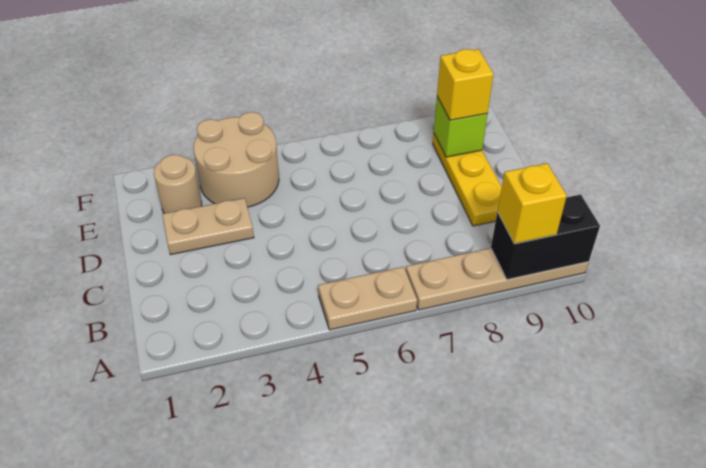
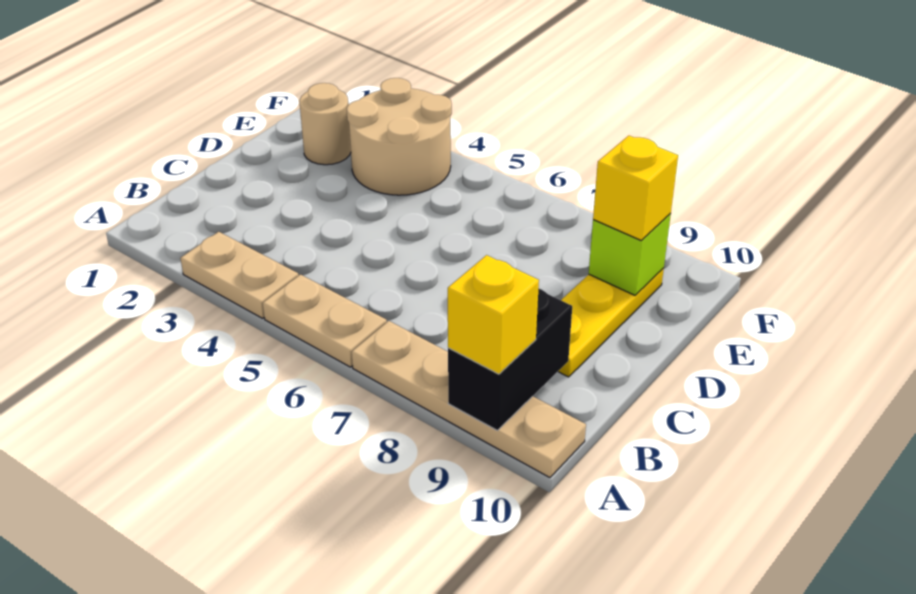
black brick A9:A10 level 2 -> black brick A9:B9 level 2
tan plate D2:D3 level 1 -> tan plate A3:A4 level 1

